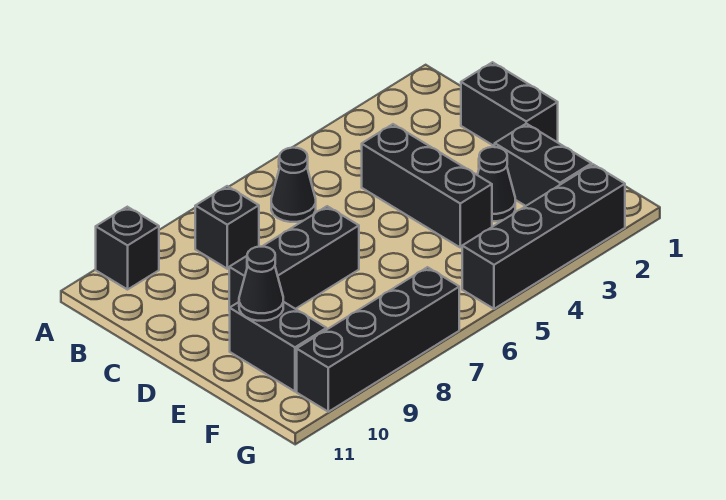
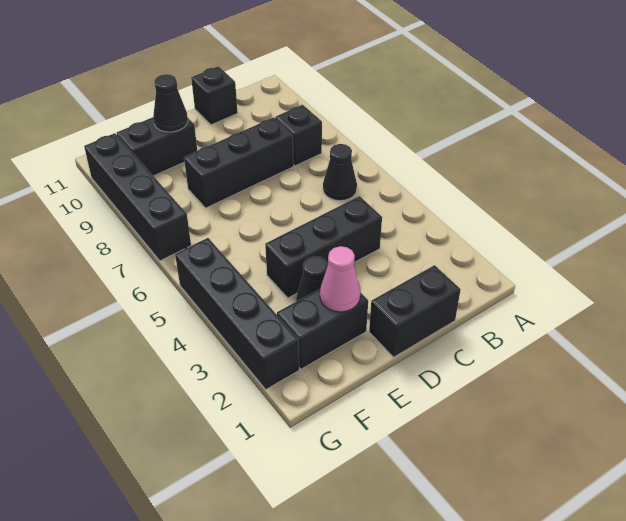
black brick A10 level 1 -> black brick C11 level 1
black brick D7:D9 level 1 -> black brick C8:E8 level 1
none -> pink cone E2 level 2

